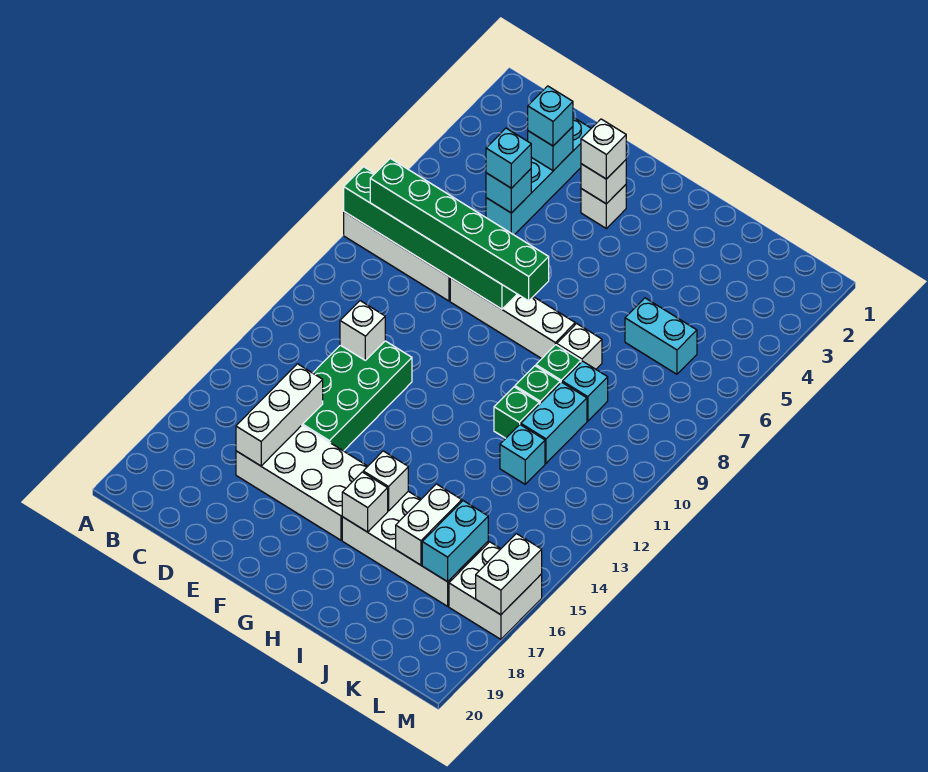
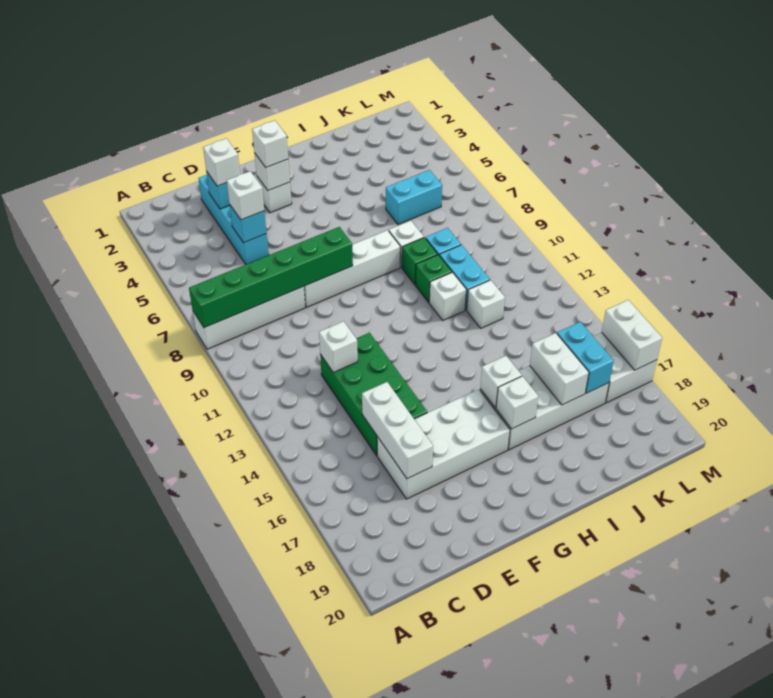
green brick B8:G8 level 3 -> none
cyan brick D3 level 3 -> white brick D3 level 3
cyan brick D5 level 3 -> white brick D5 level 3
green brick I11 level 1 -> white brick I11 level 1
cyan brick J12 level 1 -> white brick J12 level 1

